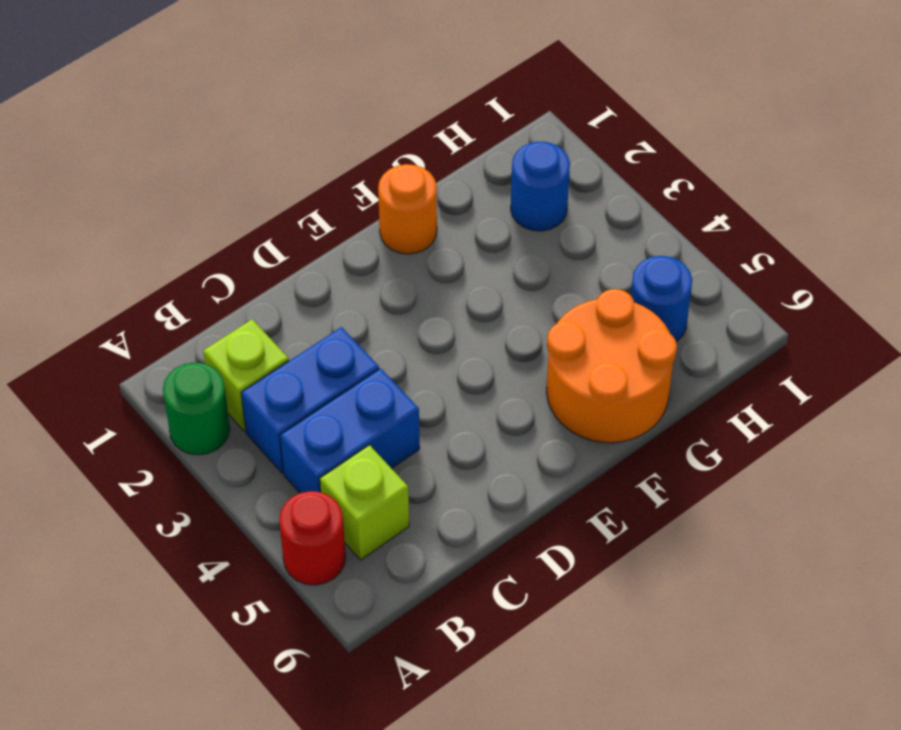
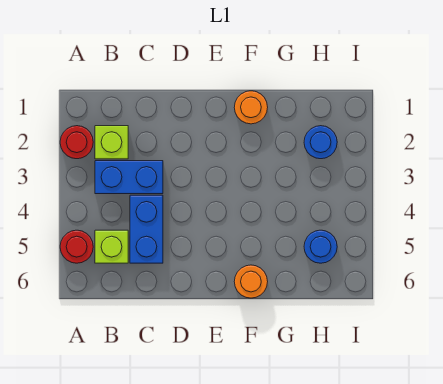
green round brick A2 level 1 -> red round brick A2 level 1
blue brick B4:C4 level 1 -> blue brick C4:C5 level 1
orange round brick F5:G6 level 1 -> orange round brick F6 level 1

